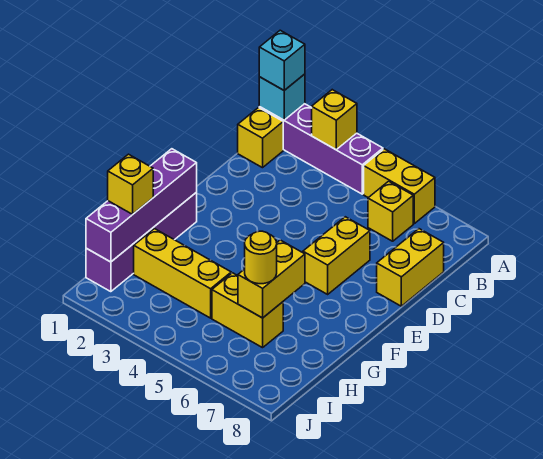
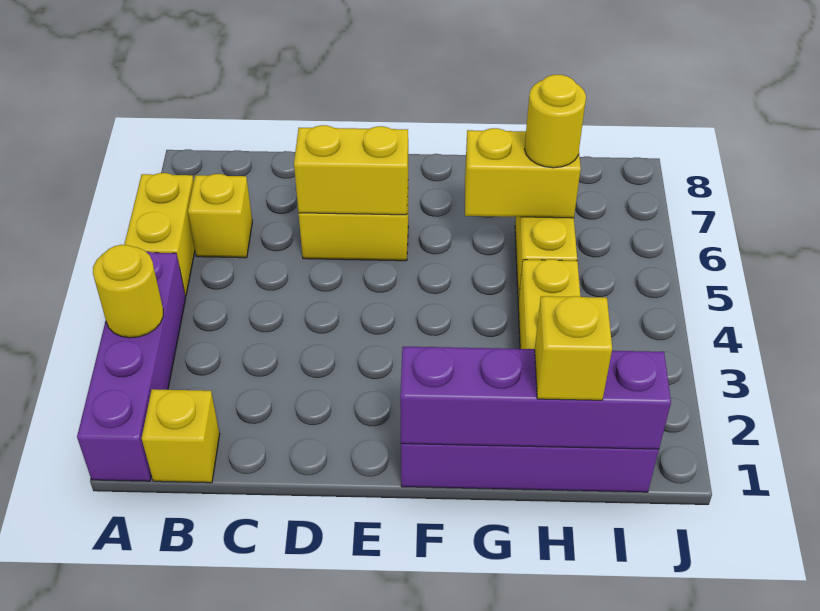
cyan brick A1 level 2 -> none
cyan brick A1 level 3 -> none
yellow brick A3 level 2 -> yellow round brick A3 level 2
yellow brick C8:D8 level 1 -> yellow brick D6:E6 level 2

